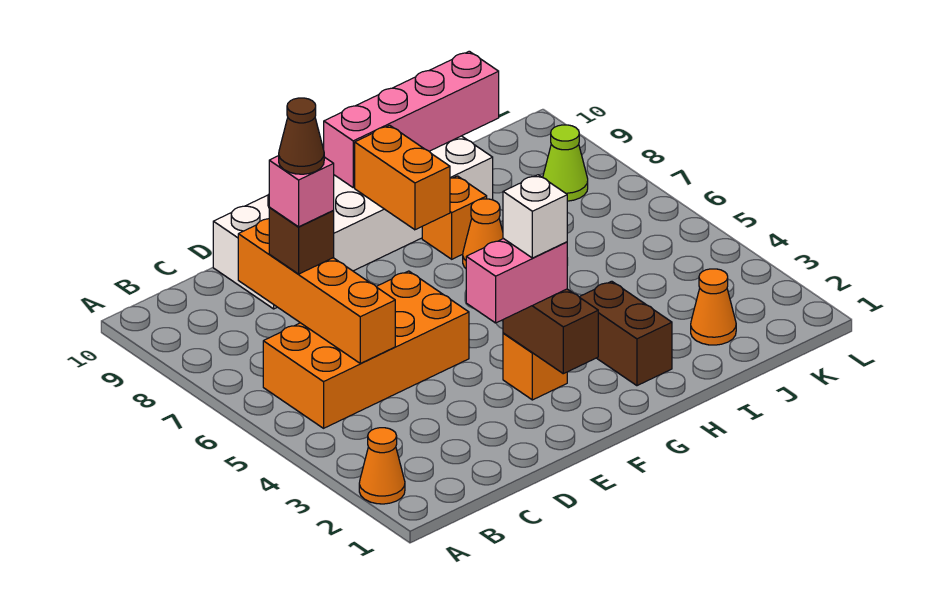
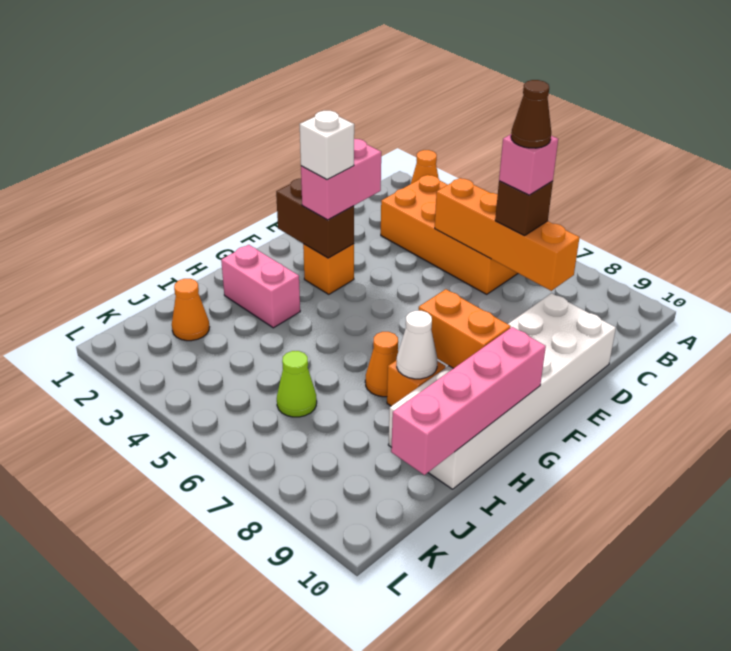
orange brick B5:E6 level 1 -> orange brick B3:C6 level 1
brown brick H2:H3 level 1 -> pink brick H2:H3 level 1
none -> white cone H8 level 2
lime cone K8 level 1 -> lime cone J6 level 1

